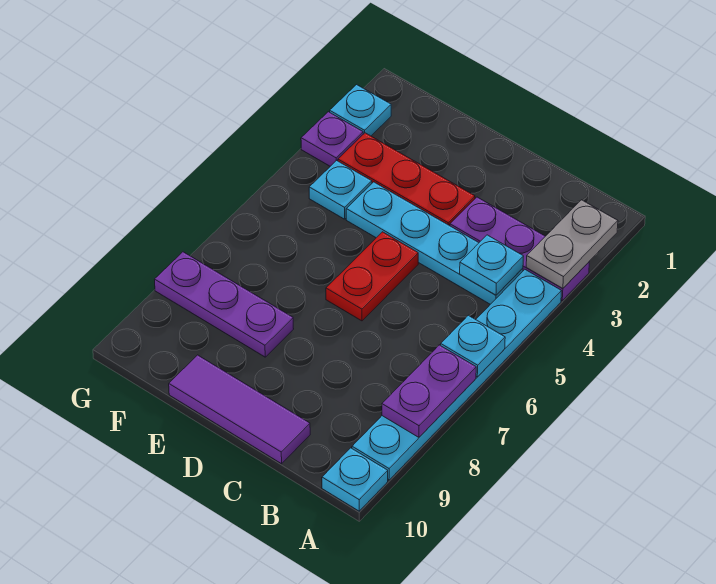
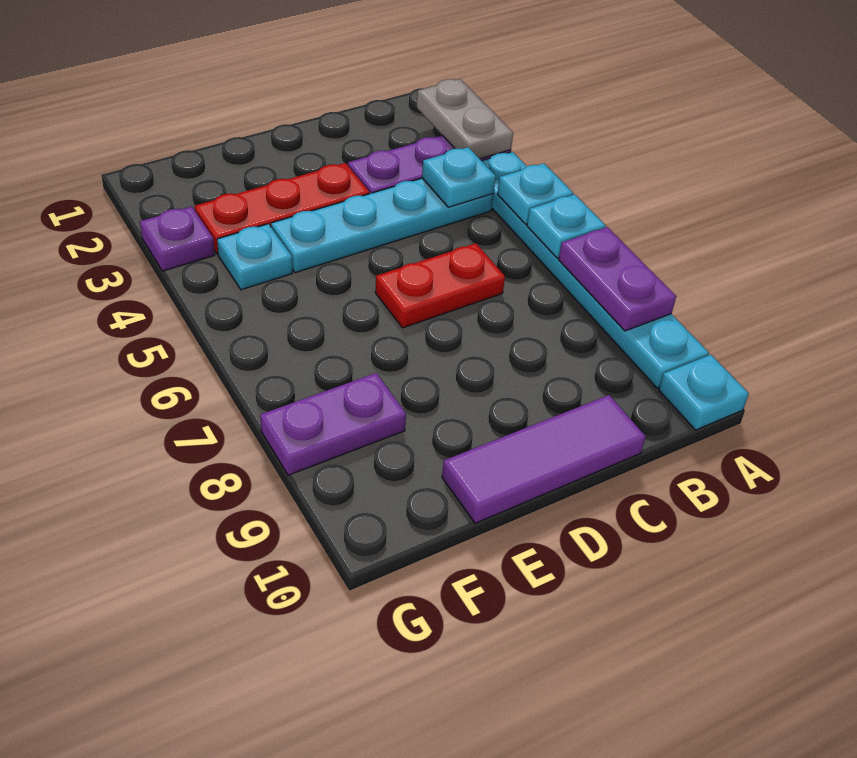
red plate D5:D6 level 1 -> red plate C6:D6 level 1
purple plate E8:G8 level 1 -> purple plate F8:G8 level 1
cyan plate G2 level 1 -> cyan plate A5 level 2

